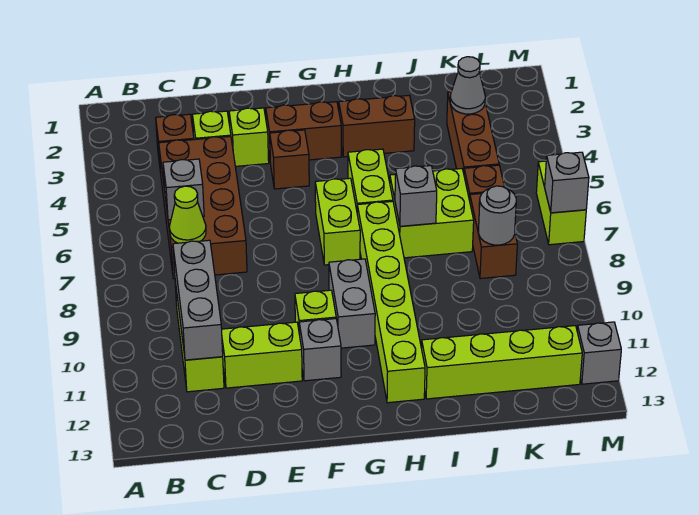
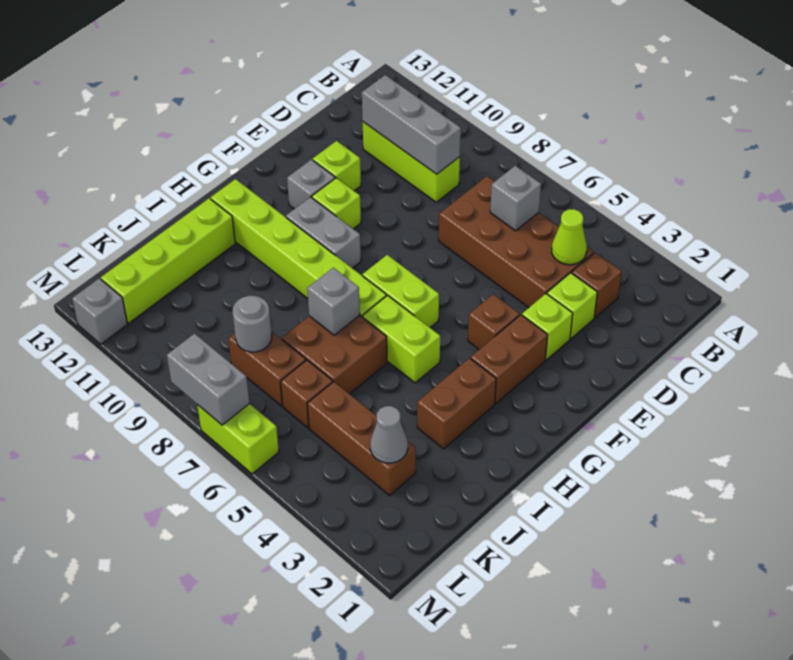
lime cone C7 level 2 -> lime cone C4 level 2
lime brick D11:E11 level 1 -> lime brick E11 level 1
lime brick I6:J7 level 1 -> brown brick I6:J7 level 1
grey brick M7 level 2 -> grey brick M7:M8 level 2

